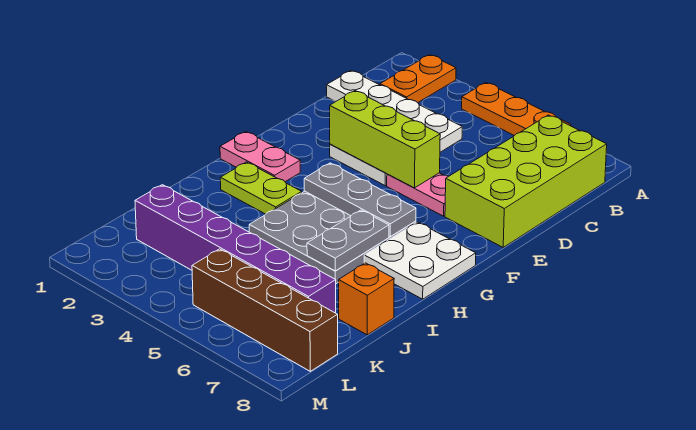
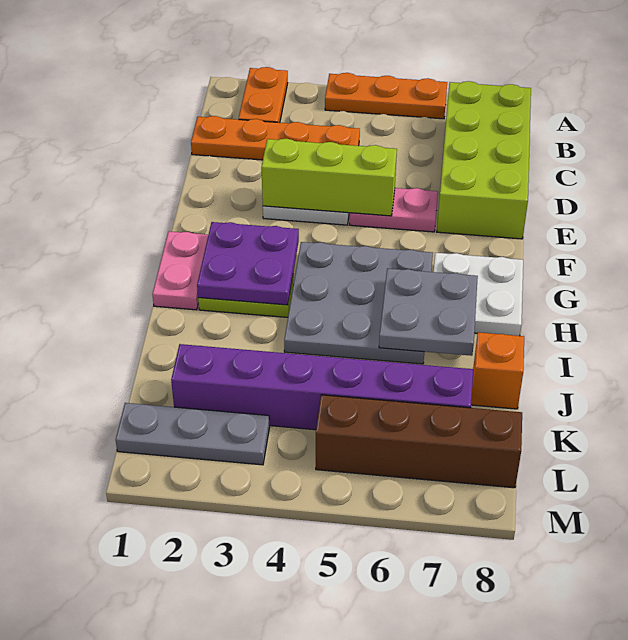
white plate C1:C4 level 1 -> orange plate C1:C4 level 1
pink plate G1:G2 level 1 -> pink plate G1:H1 level 1
none -> purple plate G2:H3 level 2
grey plate G4:G6 level 2 -> grey plate L1:L3 level 1
grey plate H6:I6 level 2 -> grey plate H6:I7 level 2

